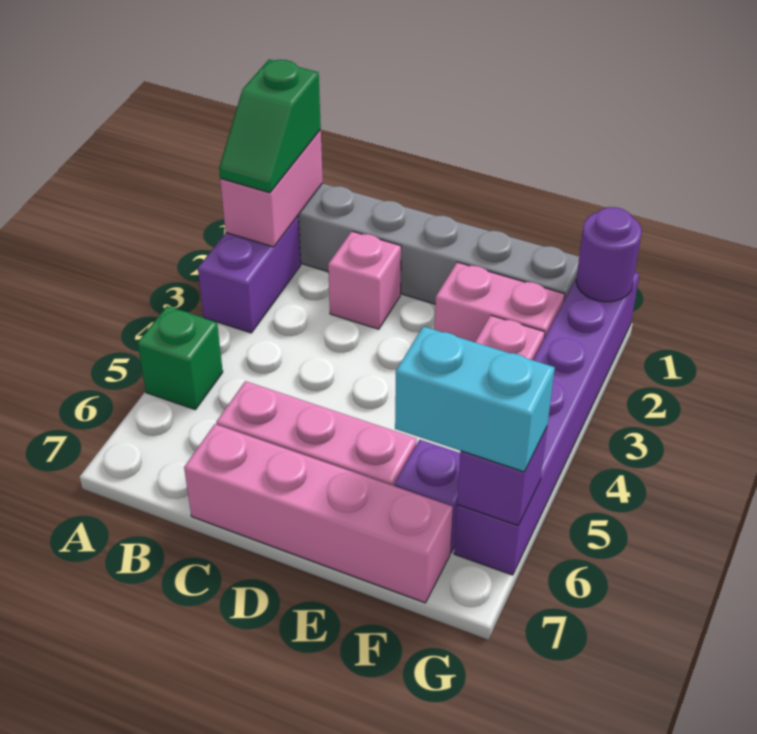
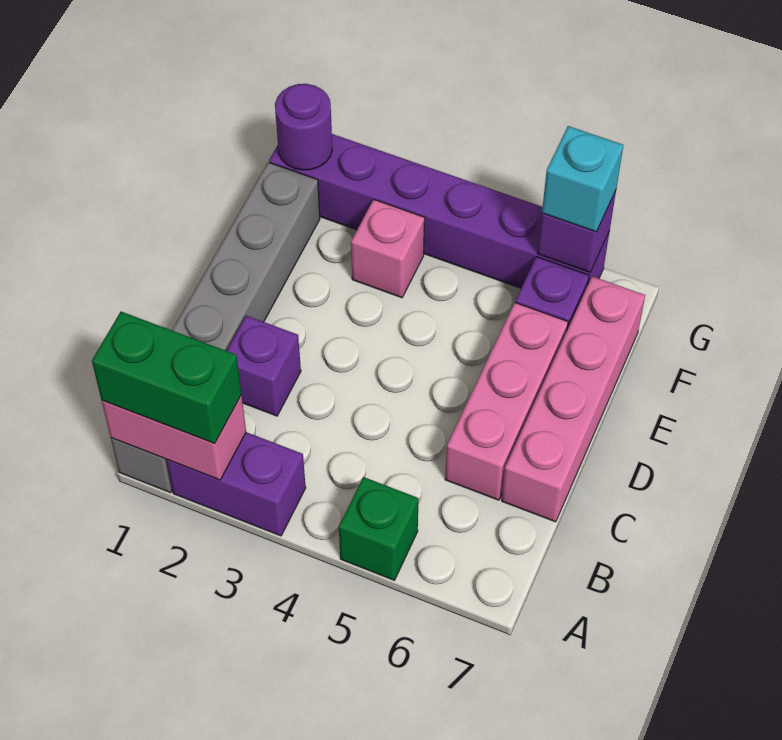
green slope A1:A2 level 3 top 1 -> green brick A1:A2 level 3
pink brick C2 level 1 -> purple brick C2 level 1
pink brick E2:F2 level 1 -> none
cyan brick F6:G6 level 3 -> cyan brick G6 level 3

